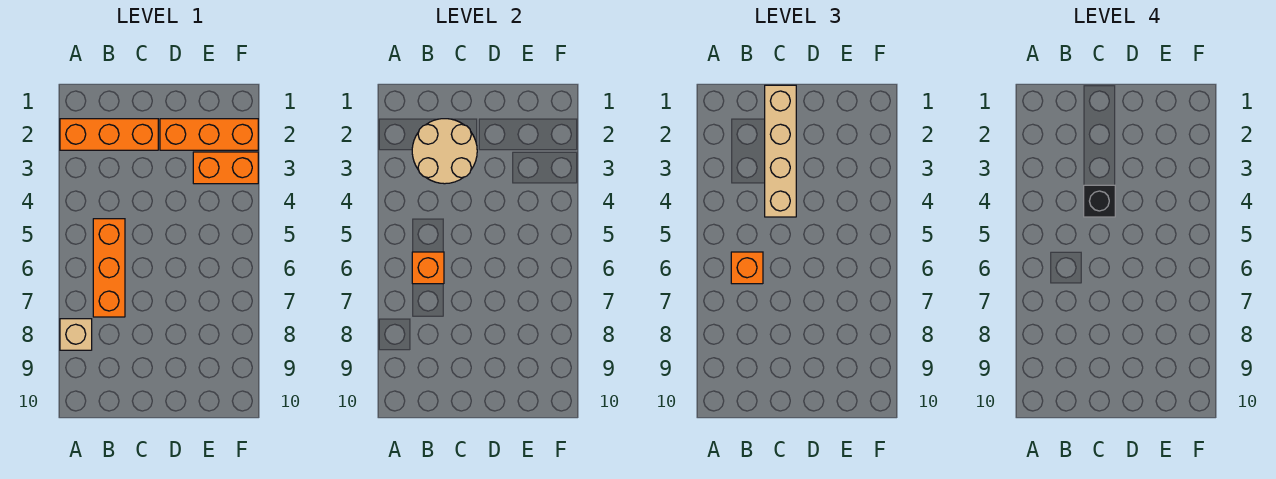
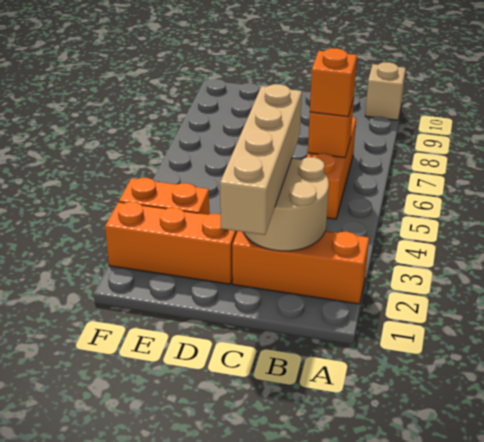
tan brick A8 level 1 -> tan brick A10 level 1
black brick C4 level 4 -> none

